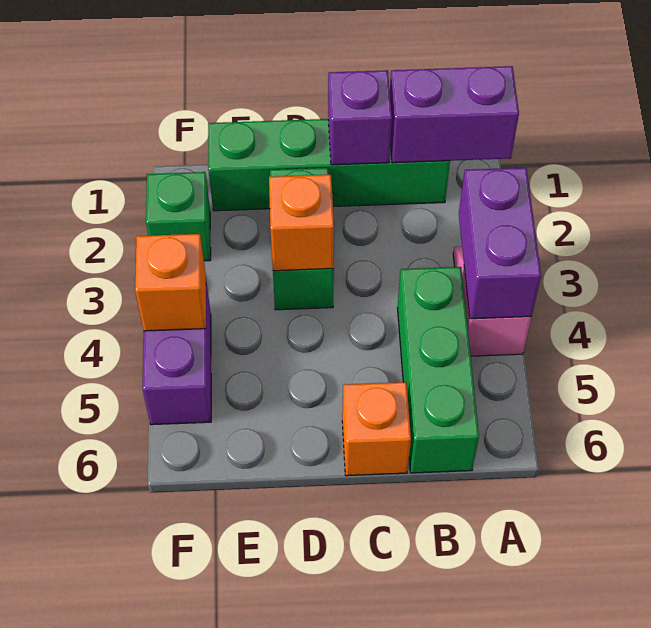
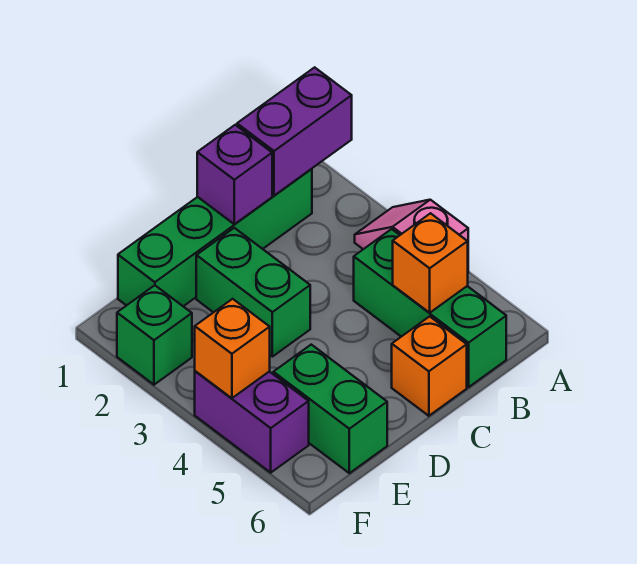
purple brick A3:A4 level 2 -> none
orange brick D3 level 2 -> orange brick B5 level 2
none -> green brick E5:E6 level 1

